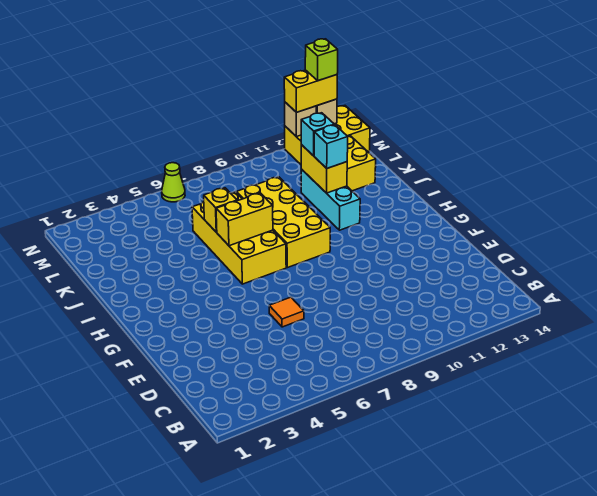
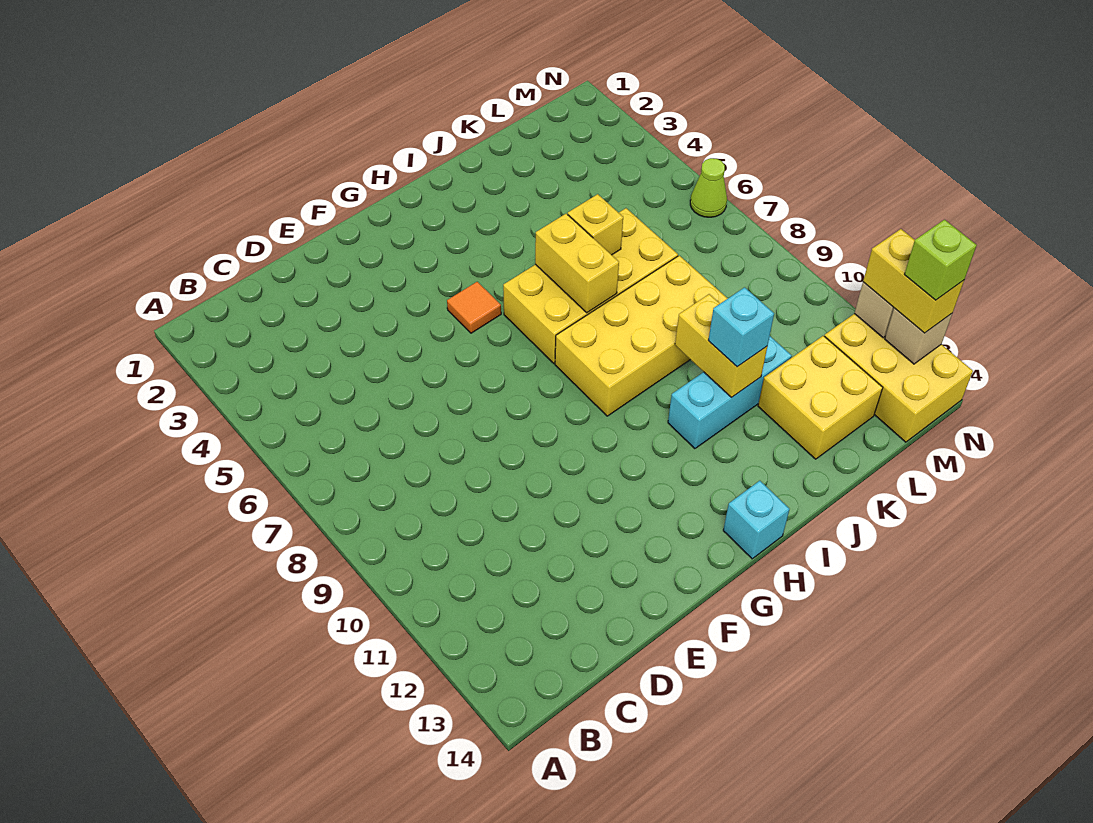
orange tile E6 level 1 -> orange tile G5 level 1
yellow brick J11:K11 level 2 -> yellow brick J10:J11 level 2
cyan brick K11 level 3 -> cyan brick H14 level 1

